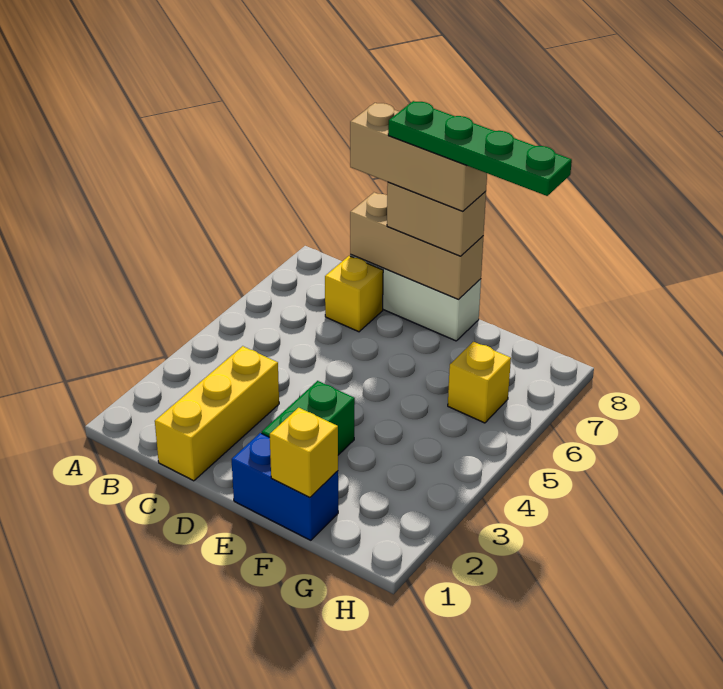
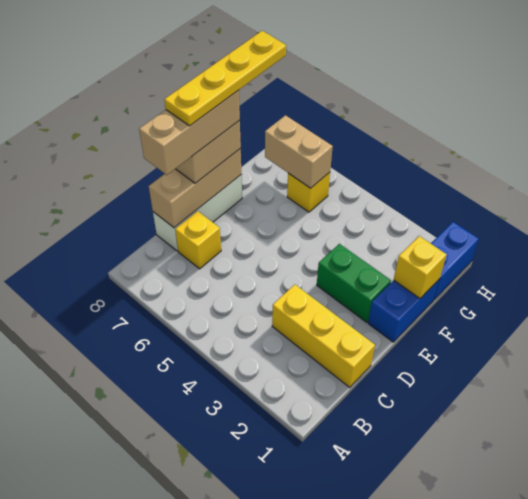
green plate D8:G8 level 5 -> yellow plate D8:G8 level 5
none -> blue brick G1:H1 level 1
none -> tan brick G6:G7 level 2

